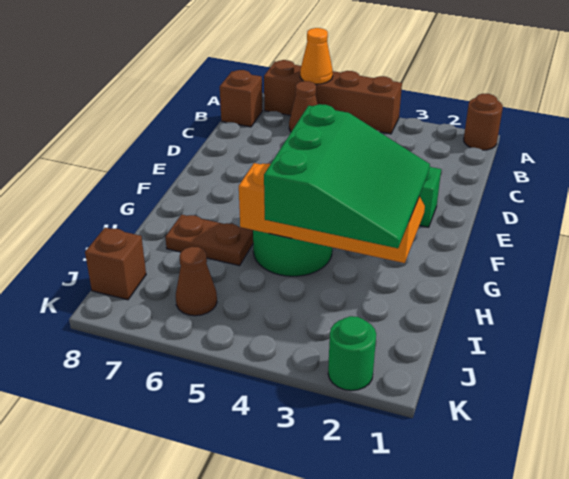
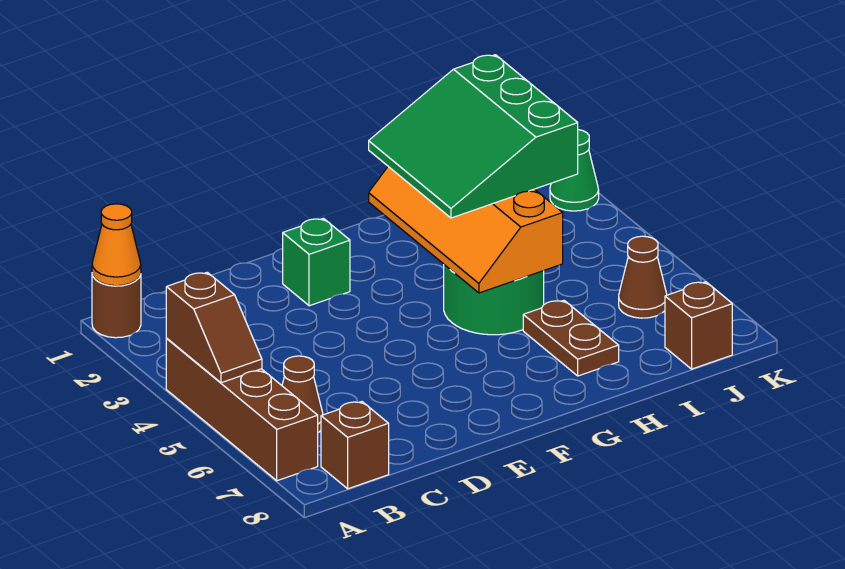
none -> brown slope A4:A5 level 2 top 4
orange cone A6 level 2 -> orange cone A1 level 2
green slope G2:I4 level 3 top 4 -> green slope G2:I4 level 3 top I
green round brick K2 level 1 -> green cone K2 level 1

